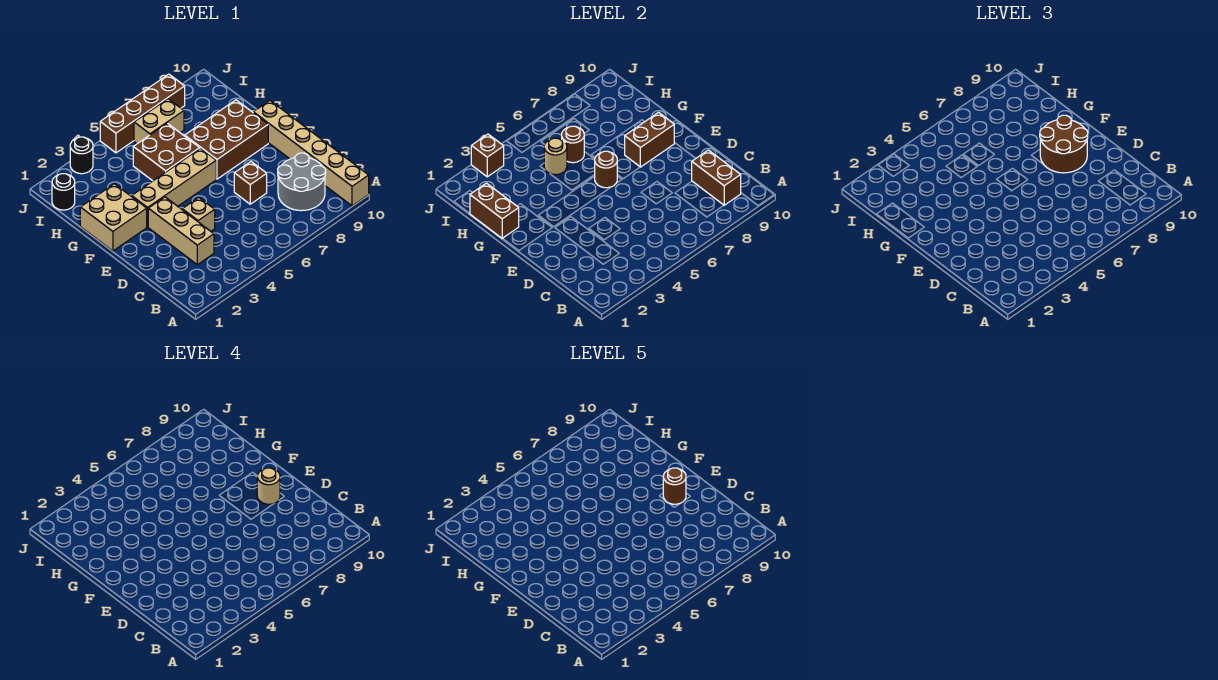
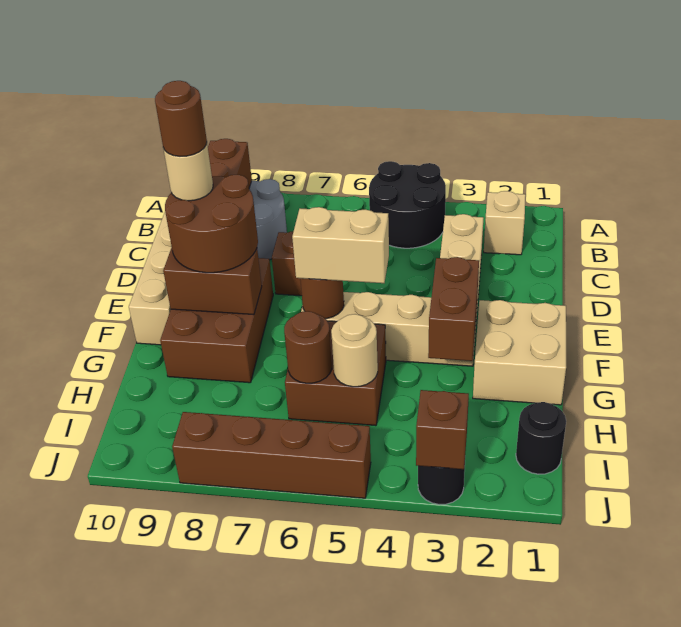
none -> black round brick A4:B5 level 1
tan brick D4 level 1 -> tan brick B2 level 1
brown brick F7:G9 level 1 -> brown brick E8:G9 level 1
brown brick G1:H1 level 2 -> brown brick F3:G3 level 2
tan brick I6:I7 level 1 -> tan brick F5:F6 level 3

